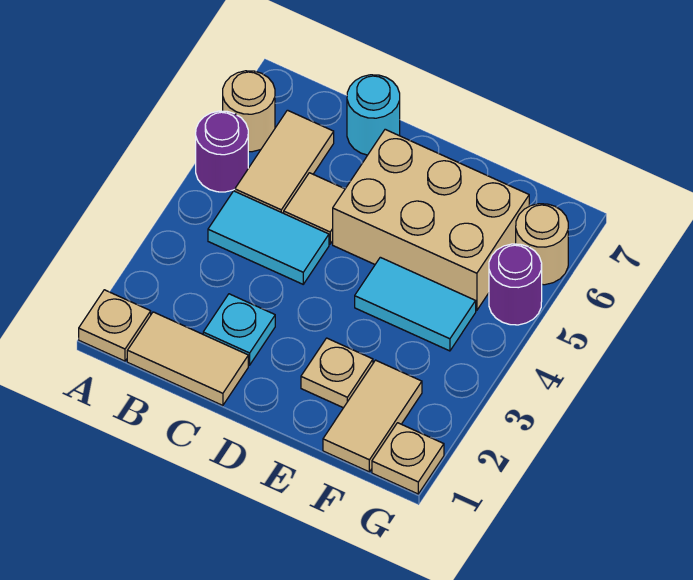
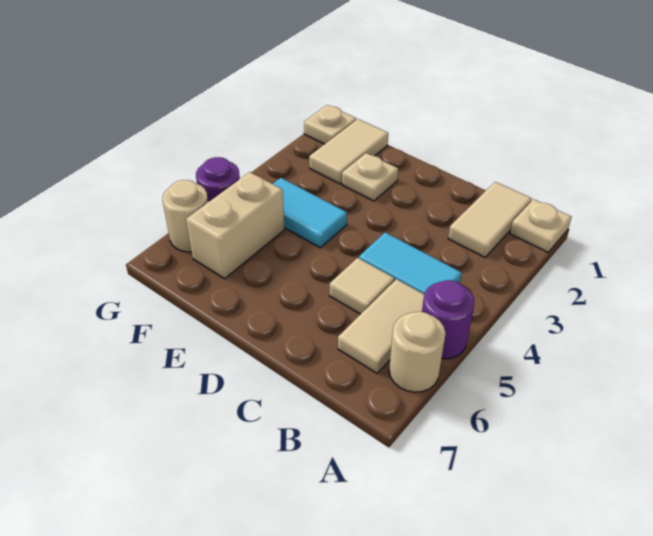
tan tile B1:C1 level 1 -> tan tile B1:B2 level 1
cyan plate C2 level 1 -> none
cyan round brick C7 level 1 -> none
tan brick D5:F6 level 1 -> tan brick F5:F6 level 1

